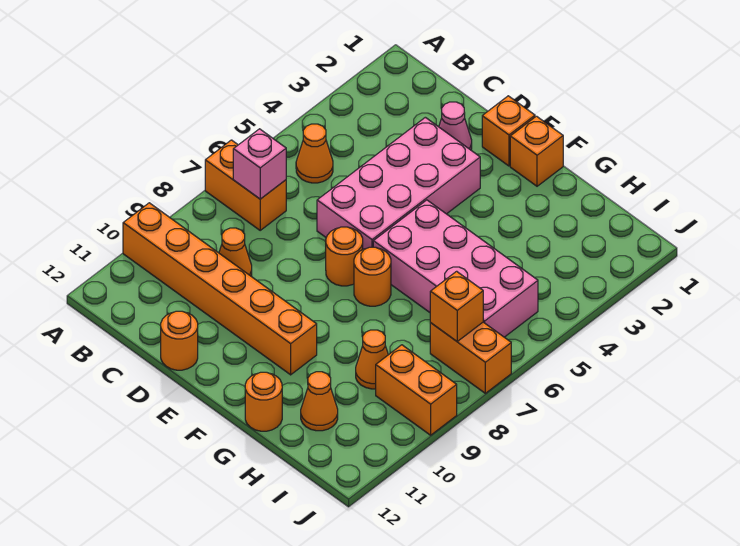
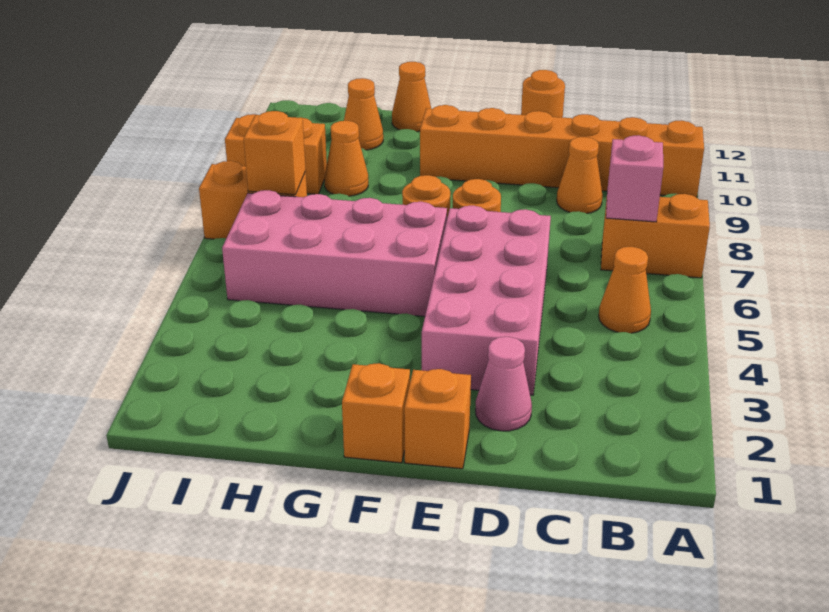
orange round brick G12 level 1 -> orange cone G12 level 1

